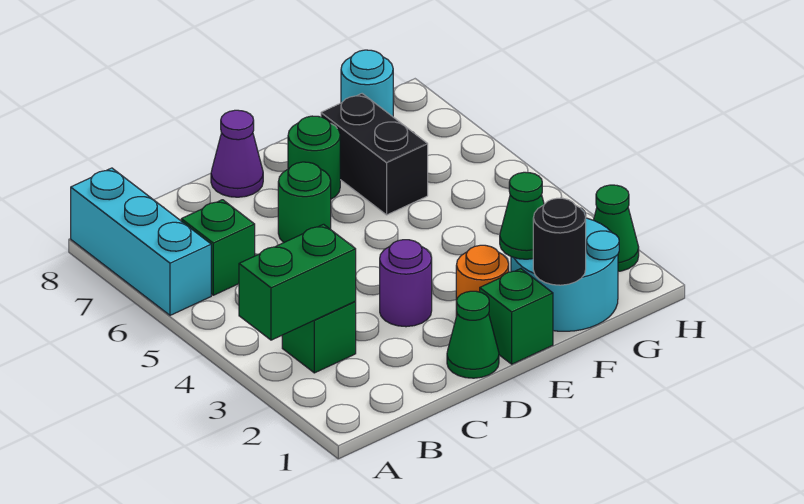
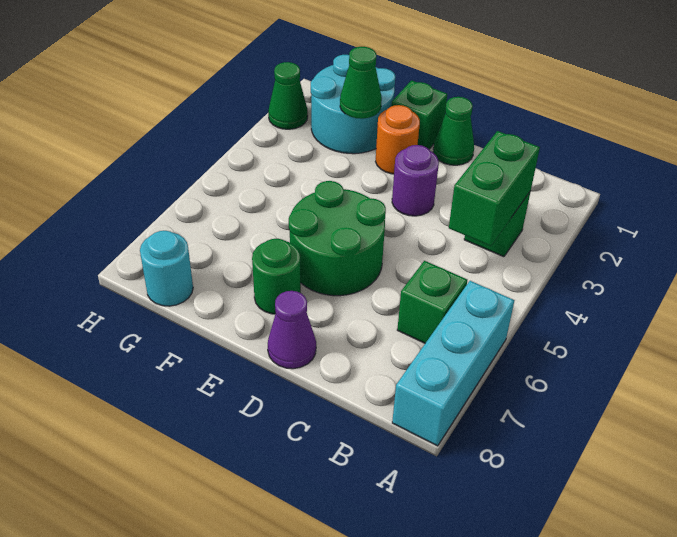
green brick A3:B3 level 2 -> green brick B3:B4 level 2
green round brick D6 level 1 -> green round brick D5:E6 level 1
black round brick F1 level 2 -> none
black brick F6:F7 level 1 -> none

